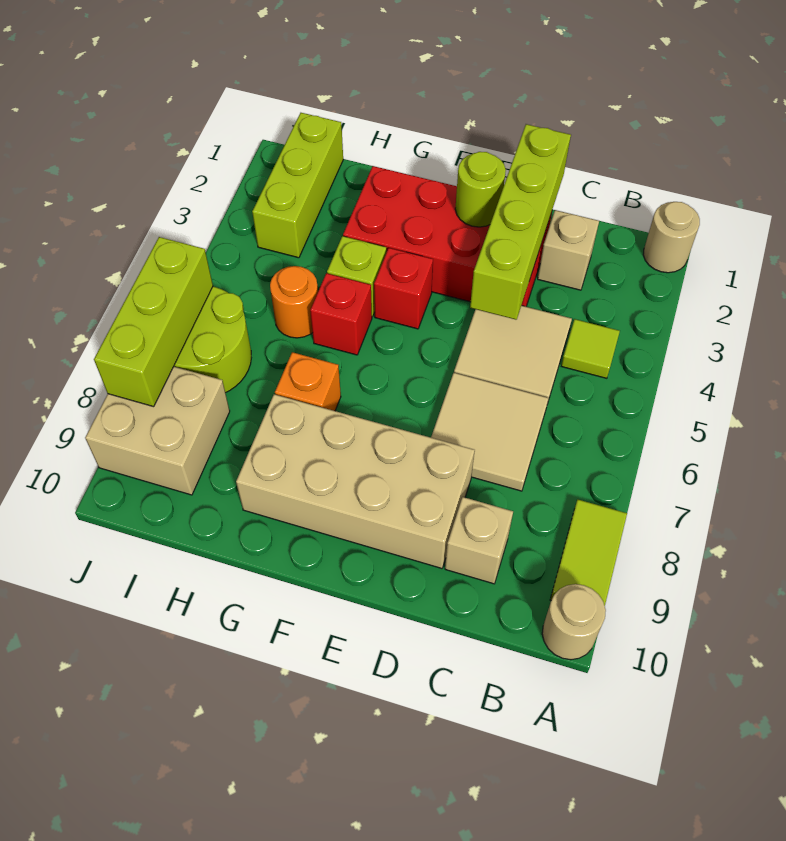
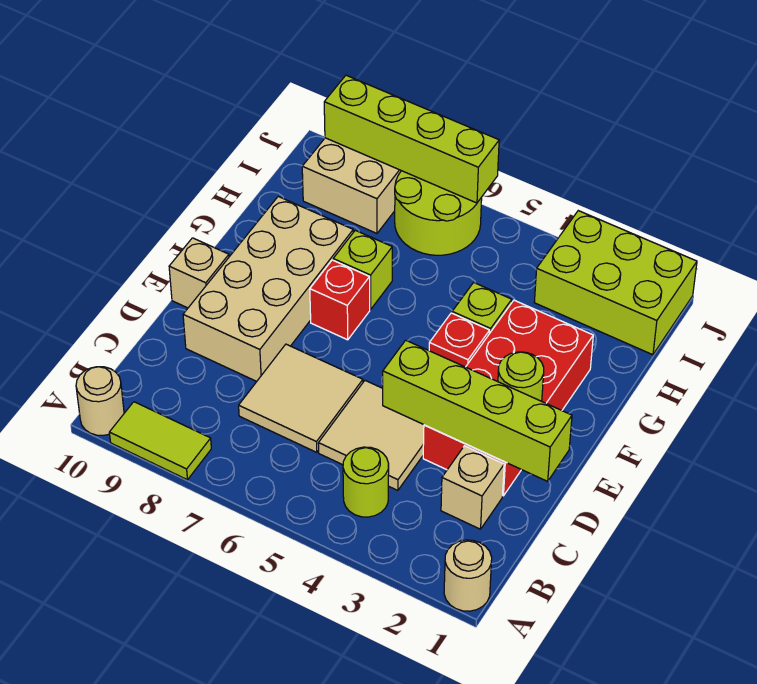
lime tile B4 level 1 -> lime round brick B4 level 1
tan brick C9 level 1 -> tan brick E10 level 1
red brick G5 level 1 -> red brick F7 level 1
orange brick G7 level 1 -> lime brick G7 level 1
orange round brick H5 level 1 -> none
lime brick I1:I3 level 1 -> lime brick I1:J3 level 1
lime brick J6:J8 level 2 -> lime brick J6:J9 level 2

